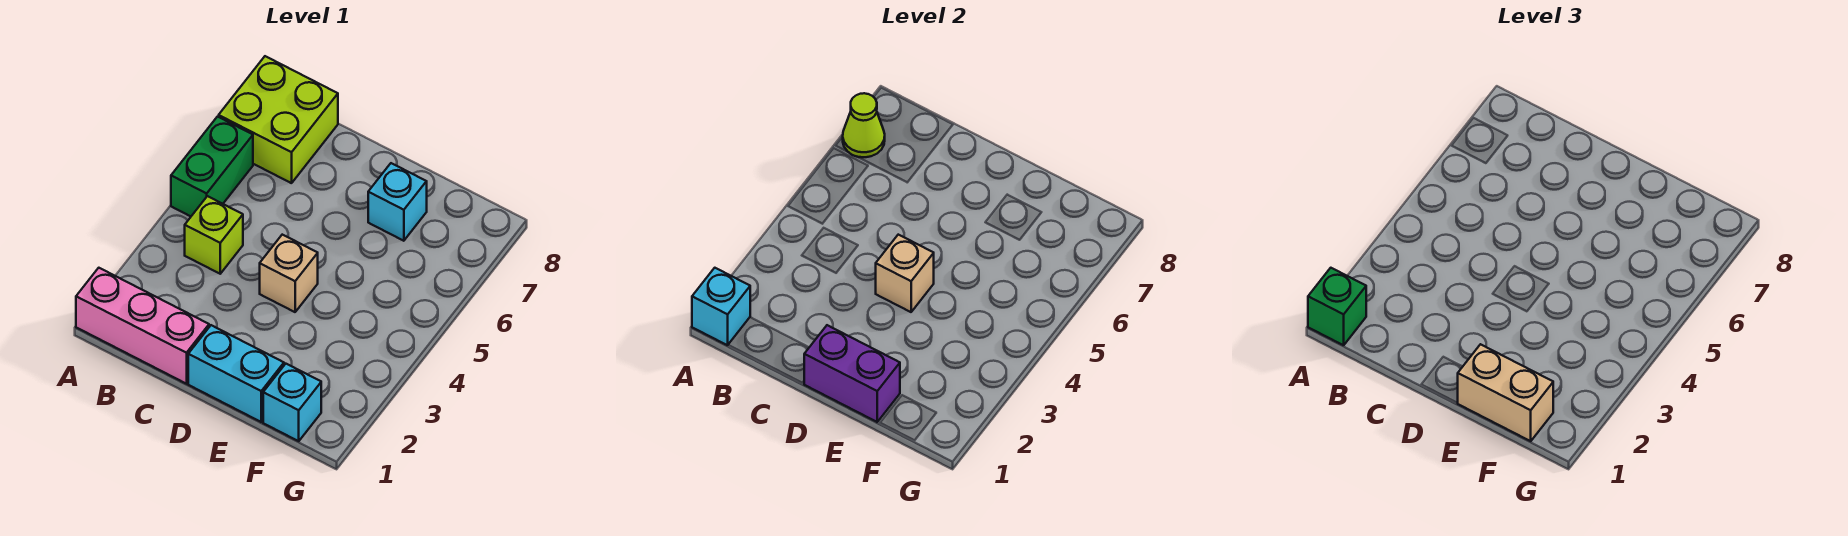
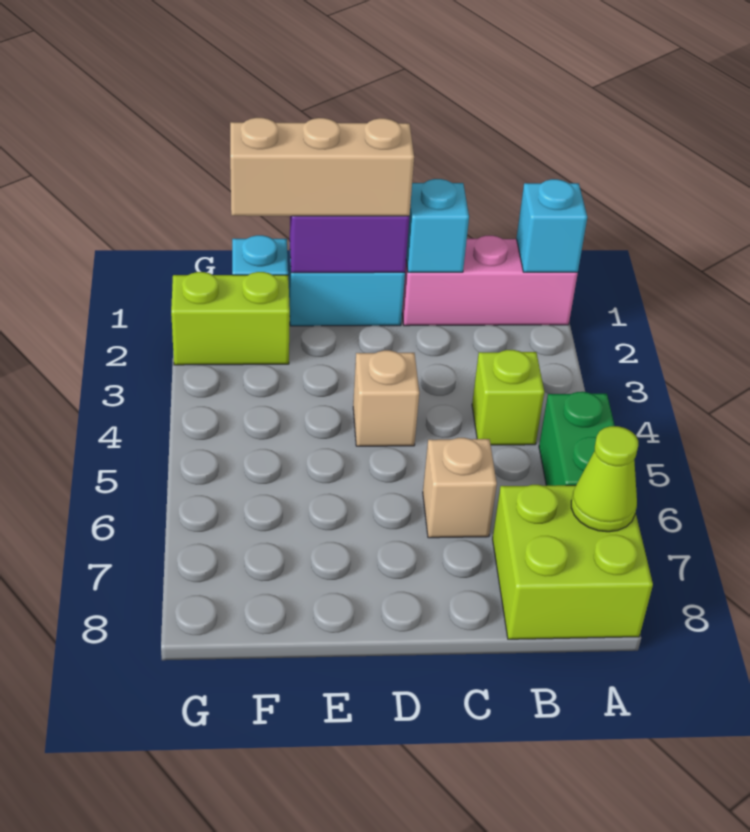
green brick A1 level 3 -> none
tan brick D4 level 2 -> tan brick C6 level 1
tan brick E1:F1 level 3 -> tan brick D1:F1 level 3
cyan brick E7 level 1 -> cyan brick C1 level 2
none -> lime brick F2:G2 level 1

